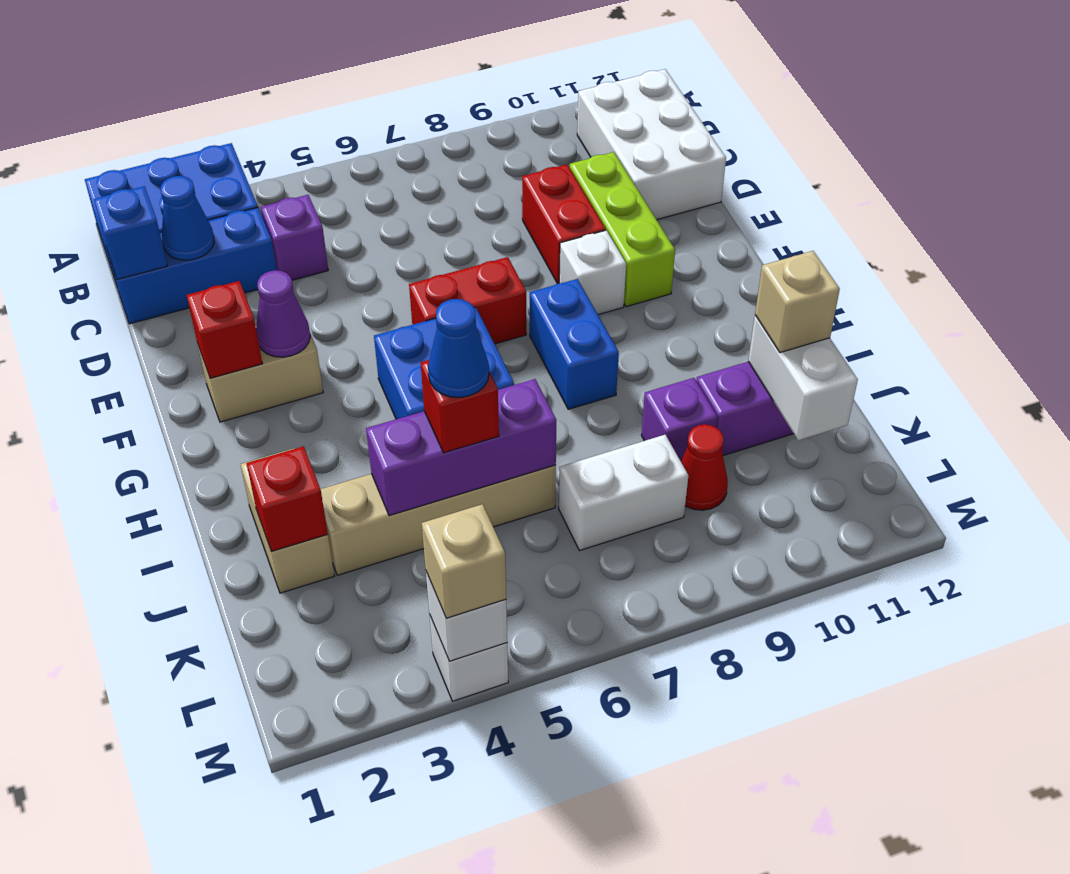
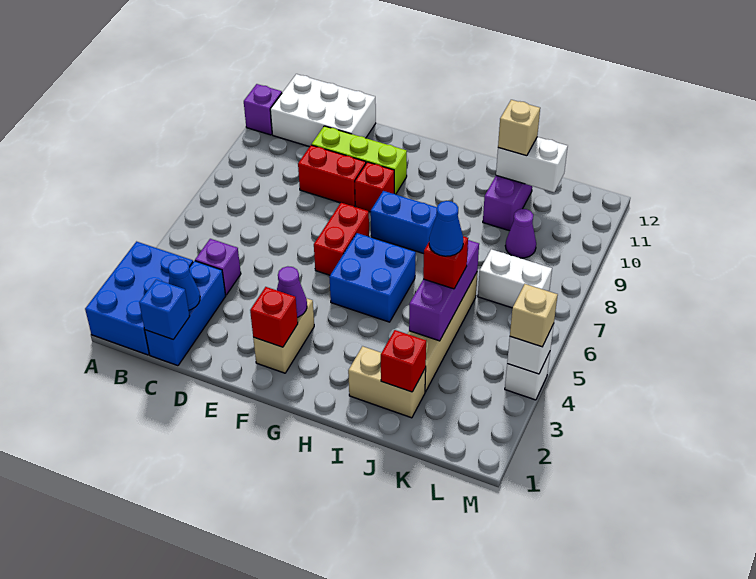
white brick F9 level 1 -> red brick F9 level 1
purple brick J9 level 1 -> purple brick A11 level 1
white brick K7:K8 level 1 -> white brick K7:L7 level 1
red cone K9 level 1 -> purple cone K9 level 1

